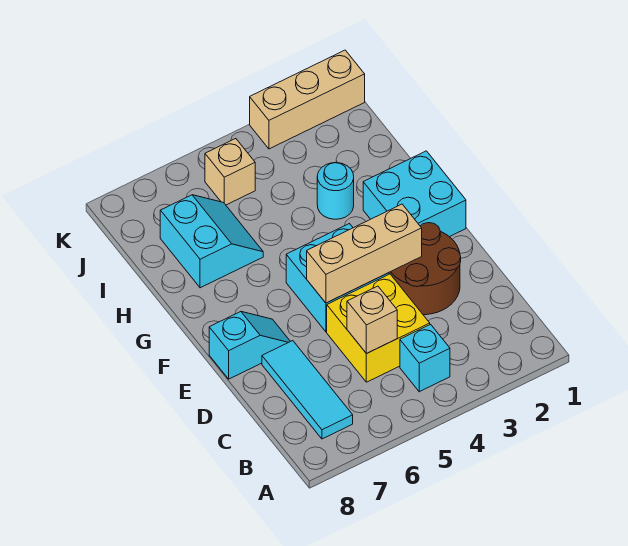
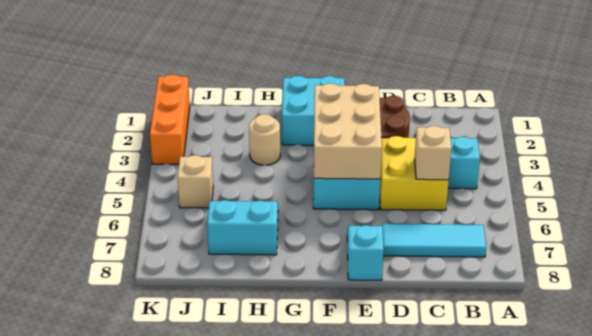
tan brick E3:E5 level 2 -> tan brick E3:F5 level 2
cyan round brick H3 level 1 -> tan round brick H3 level 1
tan brick K1:K3 level 1 -> orange brick K1:K3 level 1

